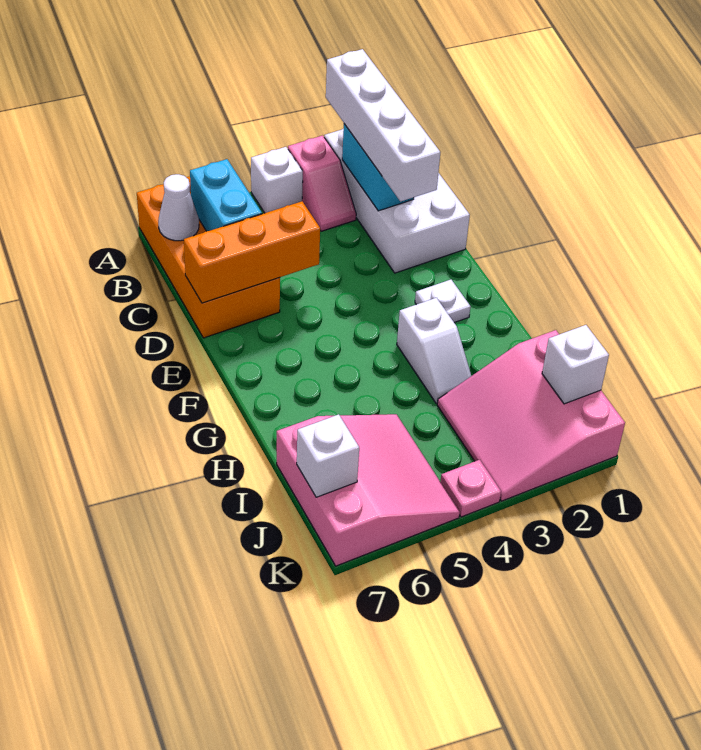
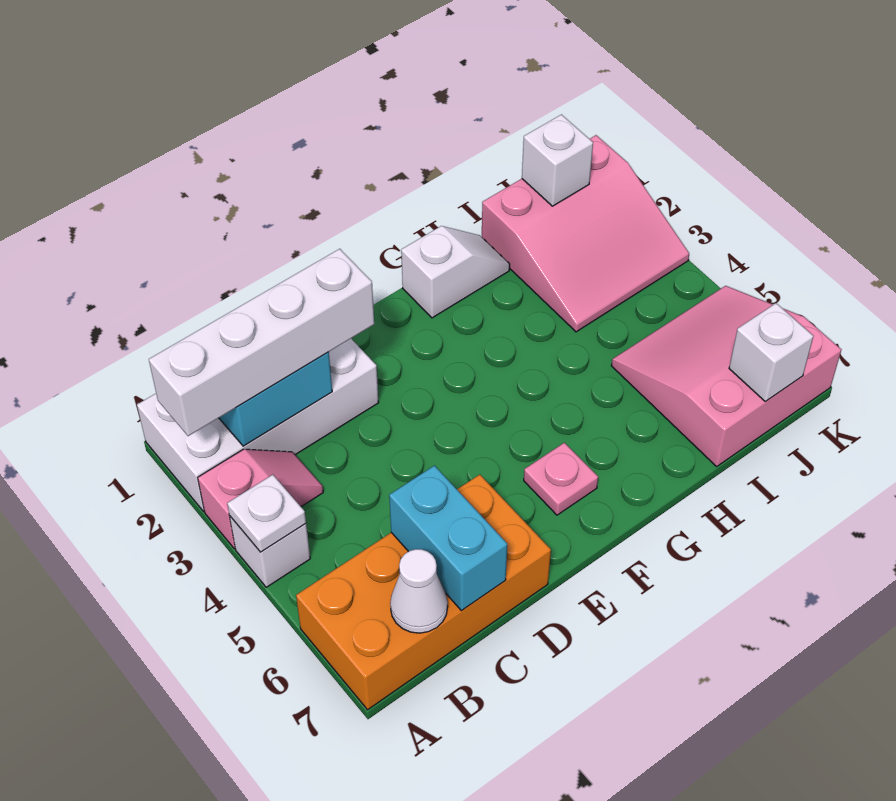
cyan brick B6:C6 level 2 -> cyan brick C6:C7 level 2
orange brick D5:D7 level 2 -> none
white plate F2 level 1 -> white plate A4 level 2
white slope G3:H3 level 1 top G -> white slope G1:H1 level 1 top G
pink plate K4 level 1 -> pink plate F6 level 1

